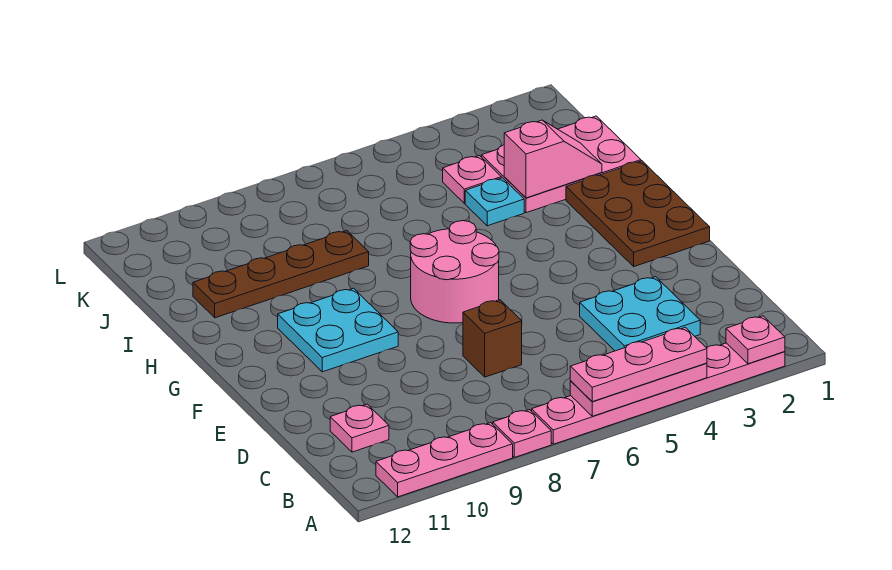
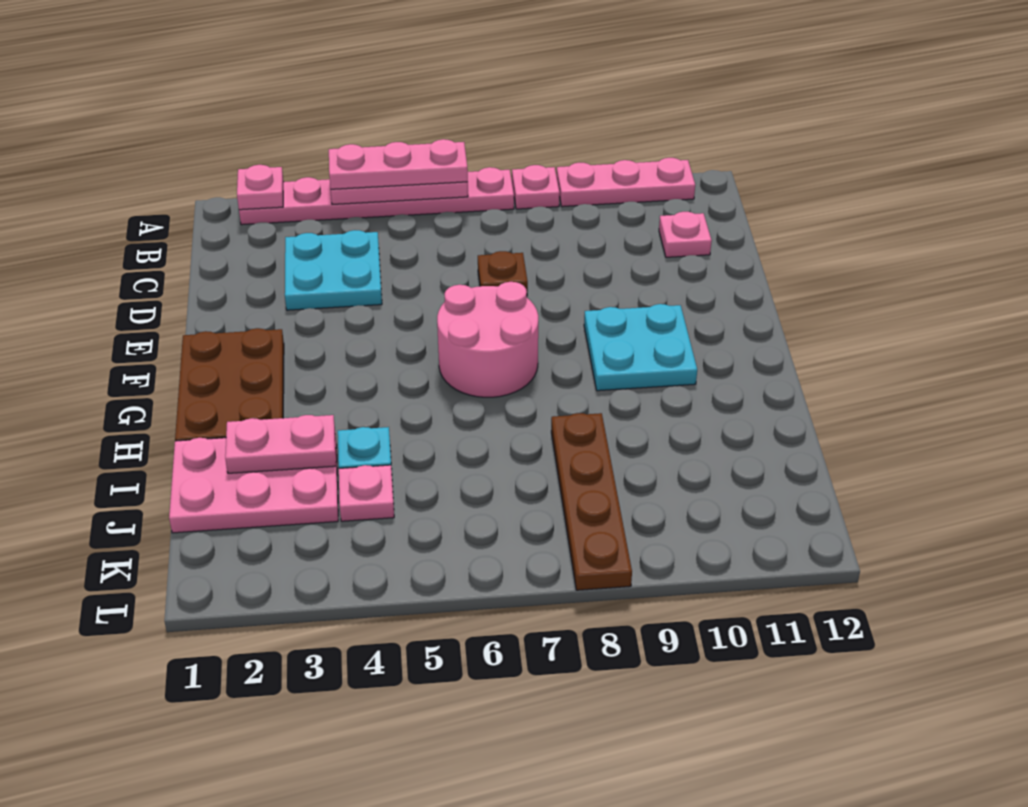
brown brick D7 level 1 -> brown plate D7 level 1
pink slope I2:I3 level 2 top 3 -> pink plate I2:I3 level 2
brown plate I8:I11 level 1 -> brown plate I8:L8 level 1

